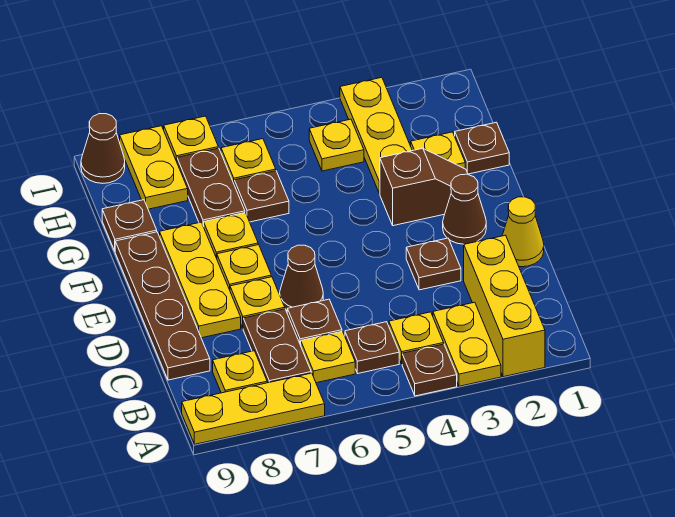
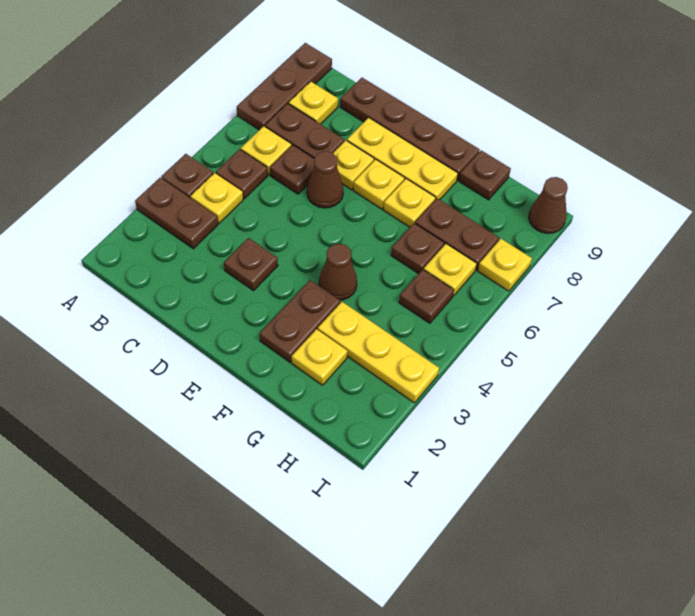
yellow brick A2:C2 level 1 -> none
yellow plate A3:B3 level 1 -> brown plate A3:B3 level 1
yellow plate A7:A9 level 1 -> brown plate A7:A9 level 1
yellow cone D1 level 1 -> none
brown cone E2 level 1 -> brown cone F4 level 1
brown slope F2:F3 level 1 top 3 -> brown plate F2:F3 level 1
brown plate G1 level 1 -> brown plate H5 level 1
yellow plate H4 level 1 -> none
yellow plate H8:I8 level 1 -> none

